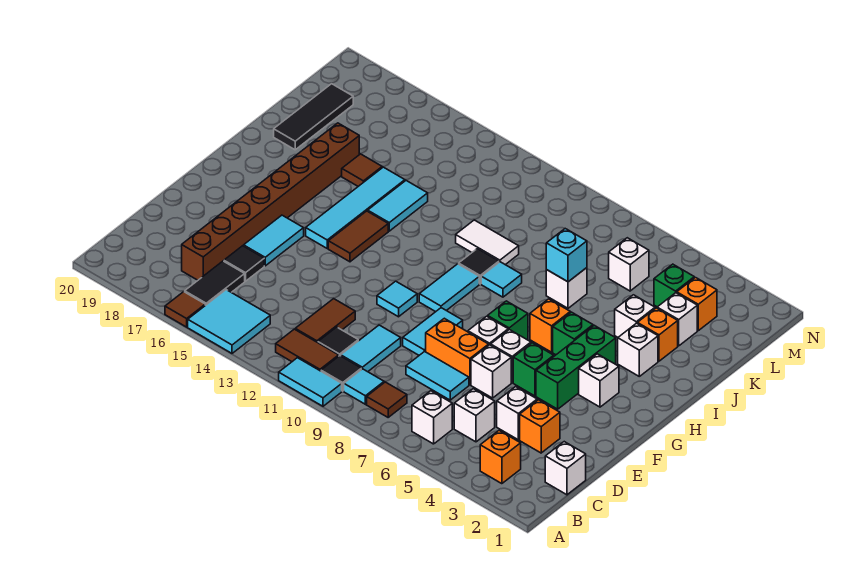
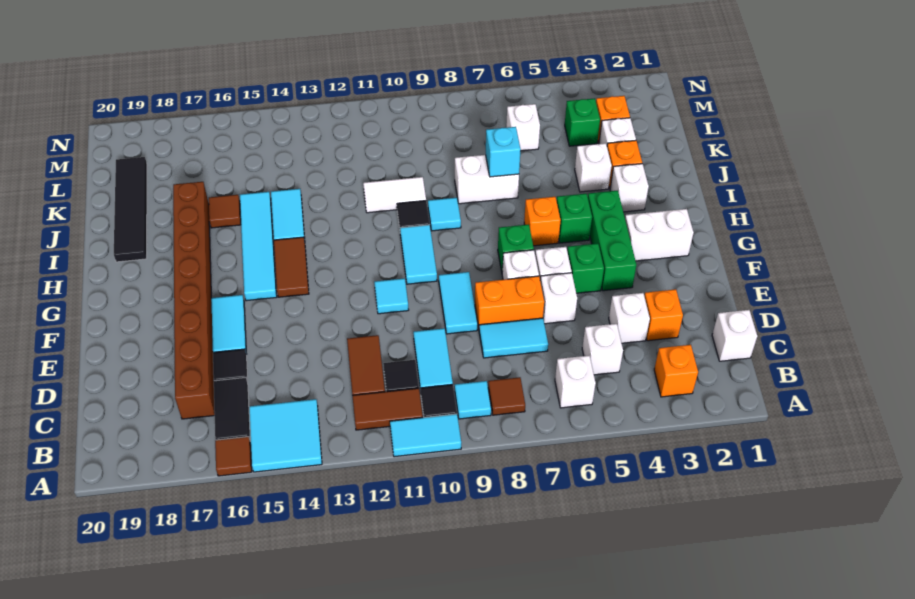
white brick G3 level 1 -> white brick G2:G3 level 1
white brick J7 level 1 -> white brick J7:J8 level 1
black tile J19:L19 level 1 -> black tile I19:L19 level 1

